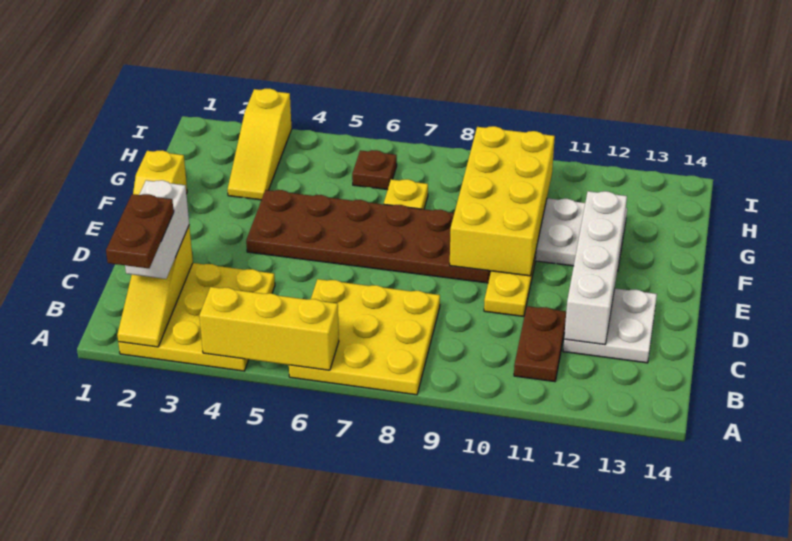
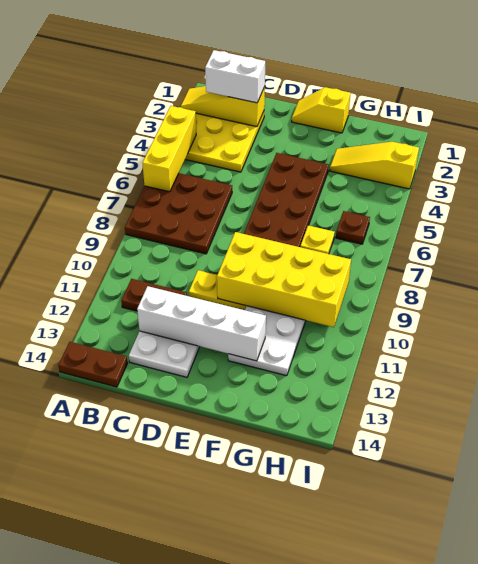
brown plate A2:B2 level 4 -> brown plate A14:B14 level 1
yellow plate A6:C8 level 1 -> brown plate A6:C8 level 1

